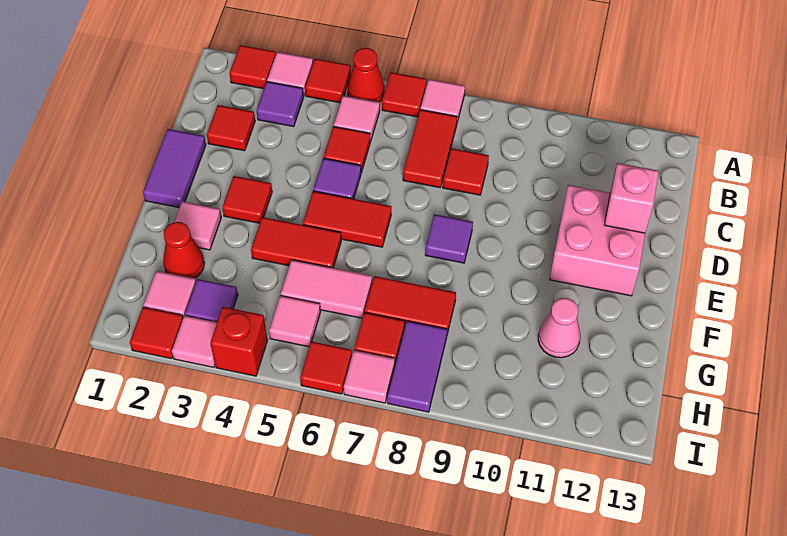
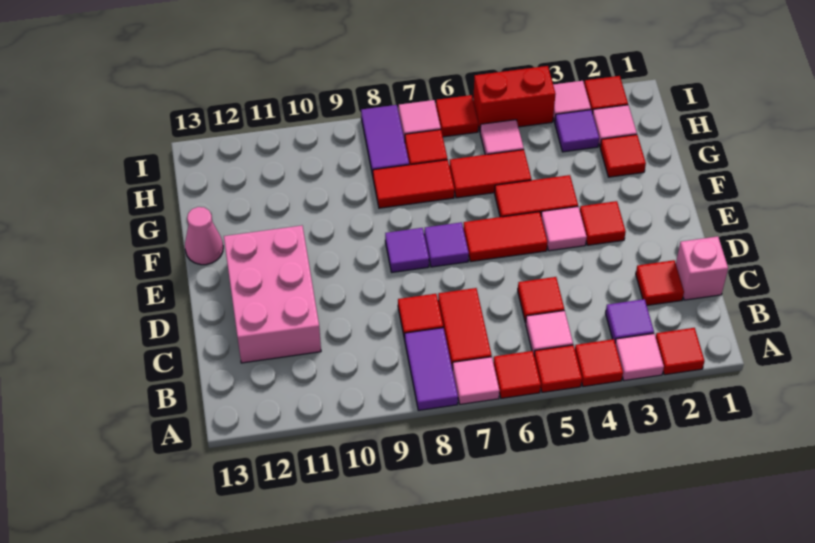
red cone A5 level 1 -> red tile A5 level 1
purple tile D1:E1 level 1 -> purple tile A8:B8 level 1
purple tile D5 level 1 -> purple tile E7 level 1
pink brick D11:E12 level 1 -> pink brick C11:E12 level 1
pink brick D12 level 2 -> pink brick C1 level 1
pink tile F2 level 1 -> pink tile E4 level 1
red cone G2 level 1 -> red tile G2 level 1
pink tile G5:G6 level 1 -> red tile G5:G6 level 1
pink cone G11 level 1 -> pink cone F13 level 1
red brick I4 level 1 -> red brick I4:I5 level 1

